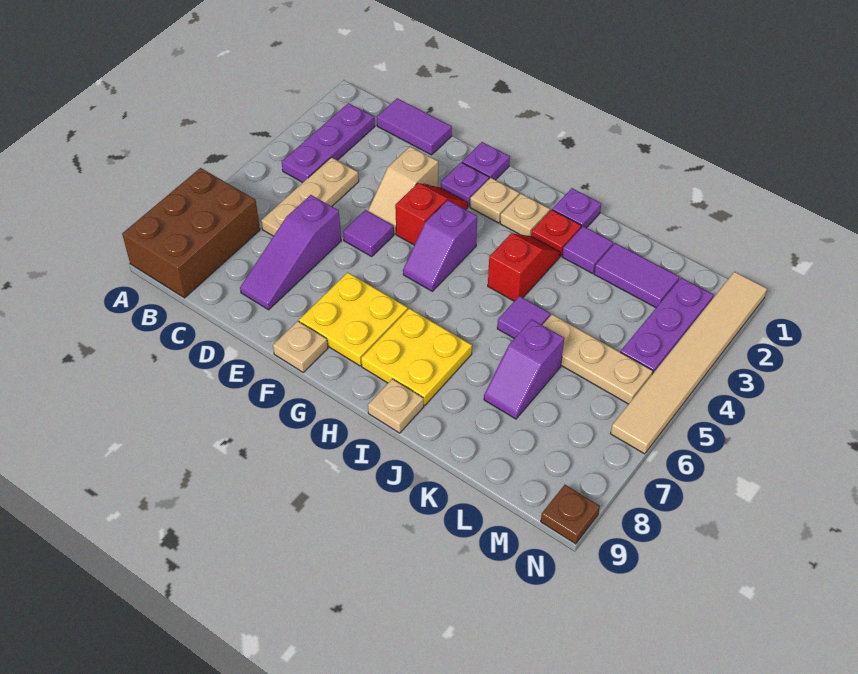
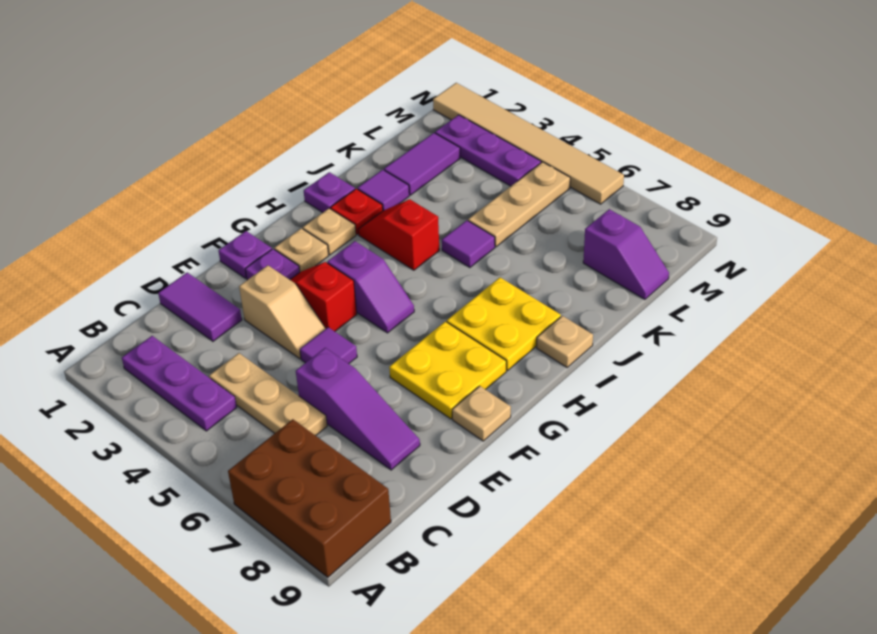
purple tile C1:D1 level 1 -> purple tile D1:D2 level 1
purple slope K6:K7 level 1 top 6 -> purple slope L8:L9 level 1 top 8
brown plate N9 level 1 -> none

